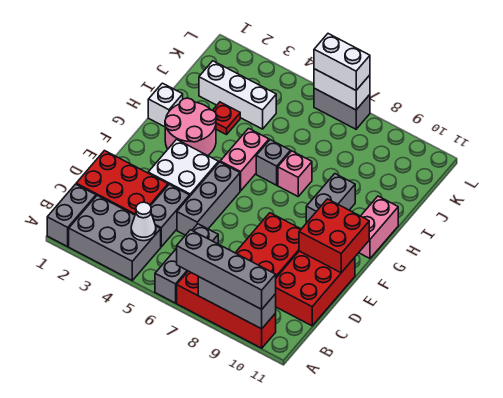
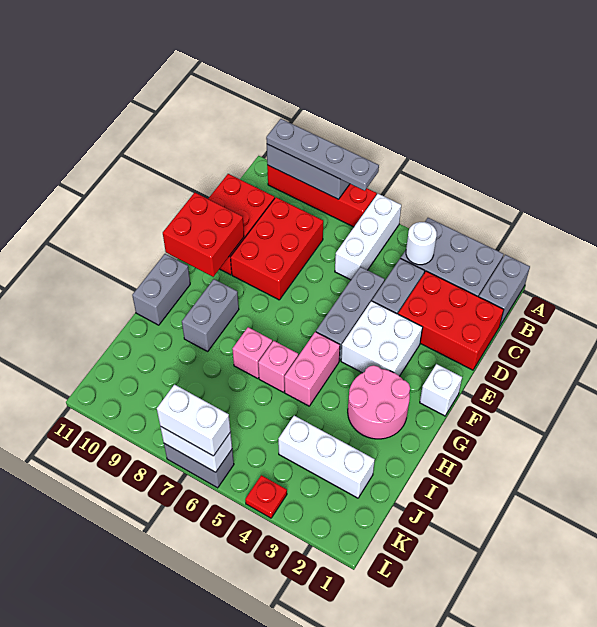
grey brick A6:C6 level 1 -> white brick A6:C6 level 1
grey brick A7:A10 level 3 -> grey plate A7:A10 level 3
white cone B4 level 2 -> white round brick B4 level 2
pink brick G11:H11 level 1 -> grey brick G11:H11 level 1
white brick H1 level 1 -> white brick F1 level 1
grey brick H6 level 1 -> pink brick H6 level 1
red plate I3 level 1 -> red plate L4 level 1

